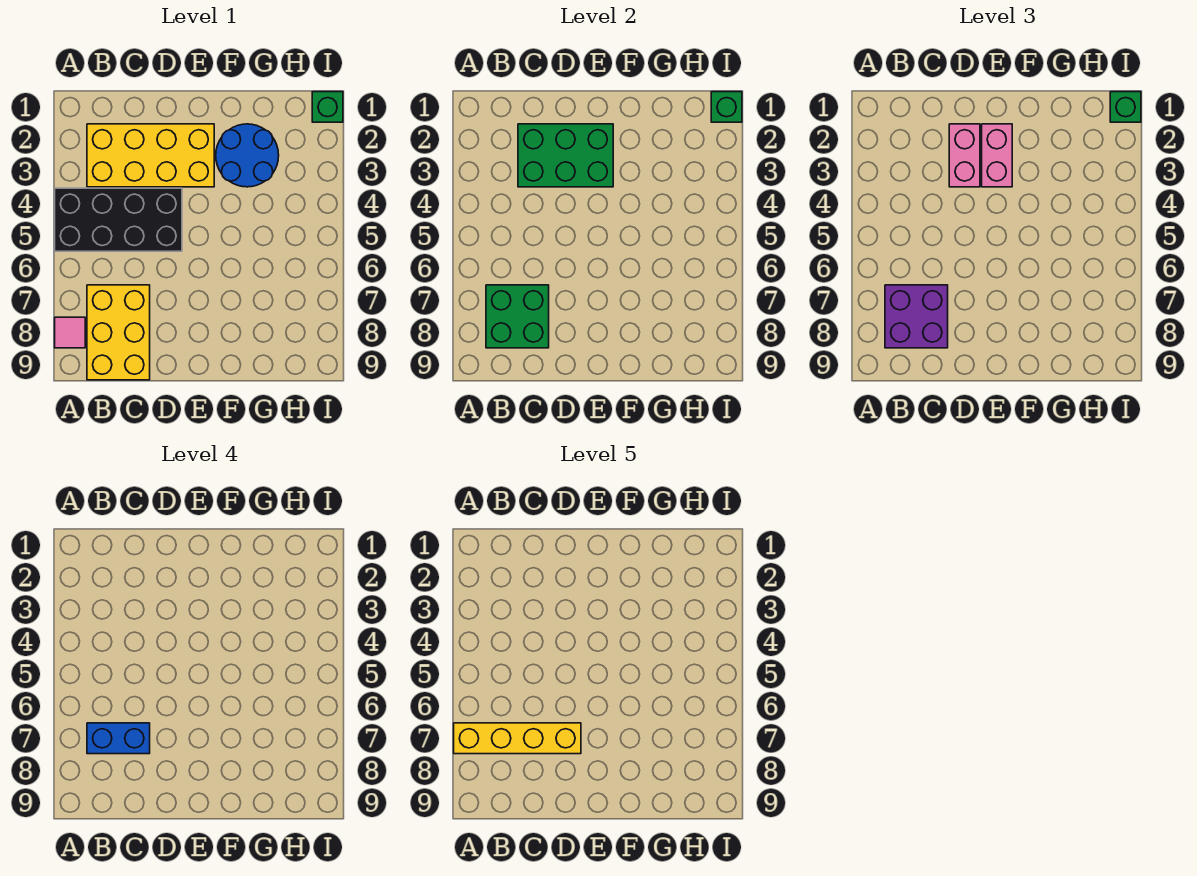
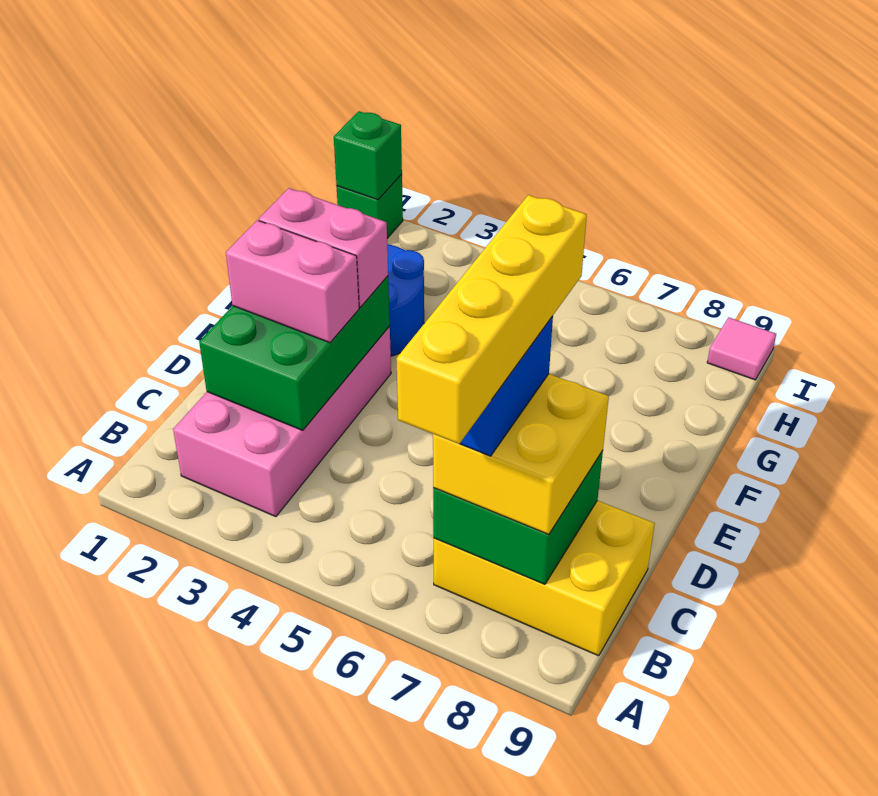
black brick A4:D5 level 1 -> none
pink tile A8 level 1 -> pink tile I9 level 1
yellow brick B2:E3 level 1 -> pink brick B2:E3 level 1
purple brick B7:C8 level 3 -> yellow brick B7:C8 level 3
green brick I1 level 3 -> none

